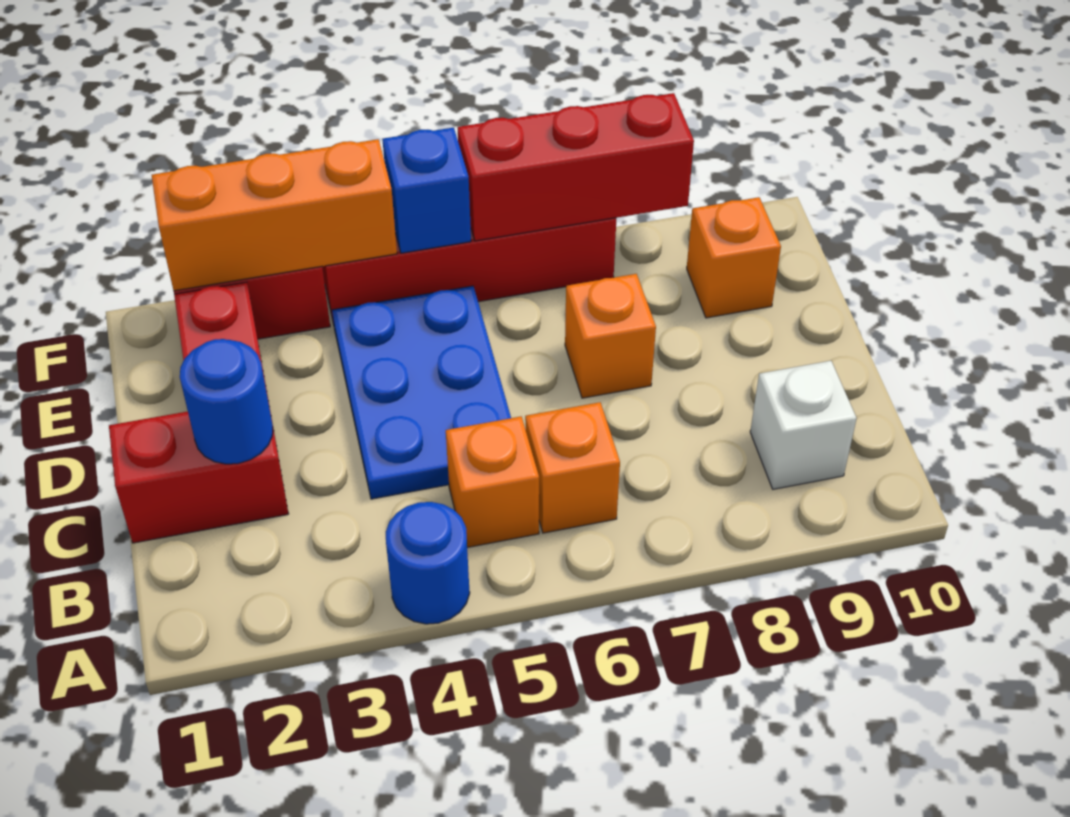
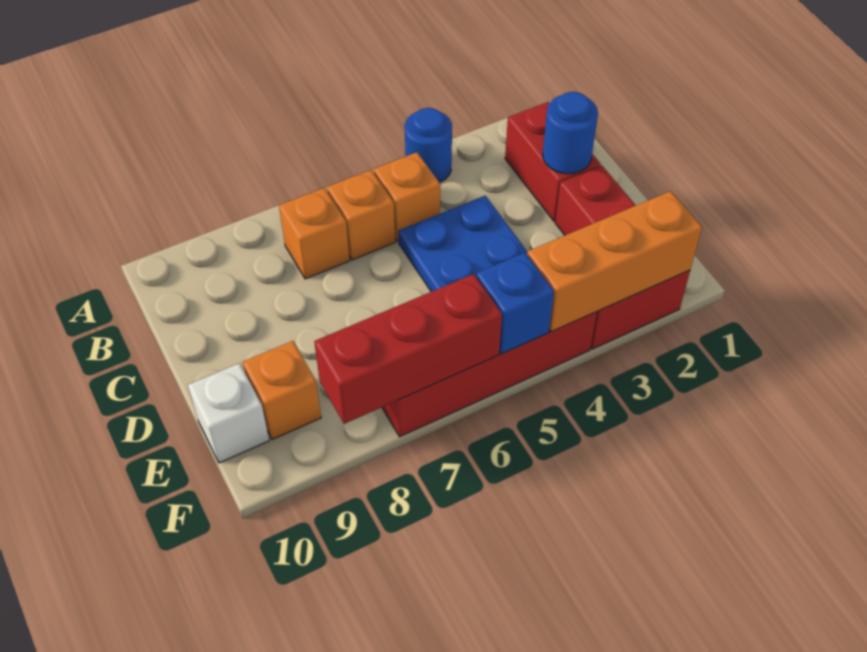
white brick B9 level 1 -> white brick E10 level 1
red brick C1:C2 level 1 -> red brick B2:C2 level 1
orange brick D7 level 1 -> orange brick B7 level 1

